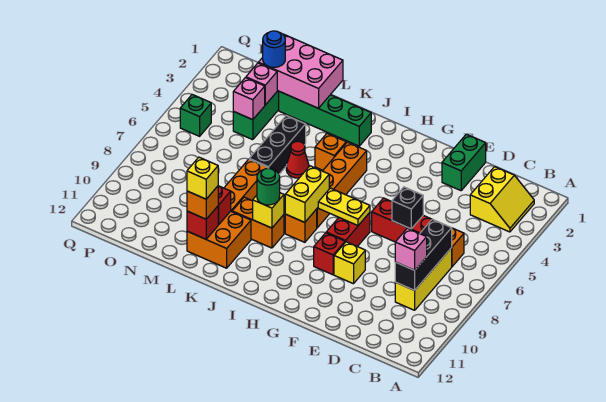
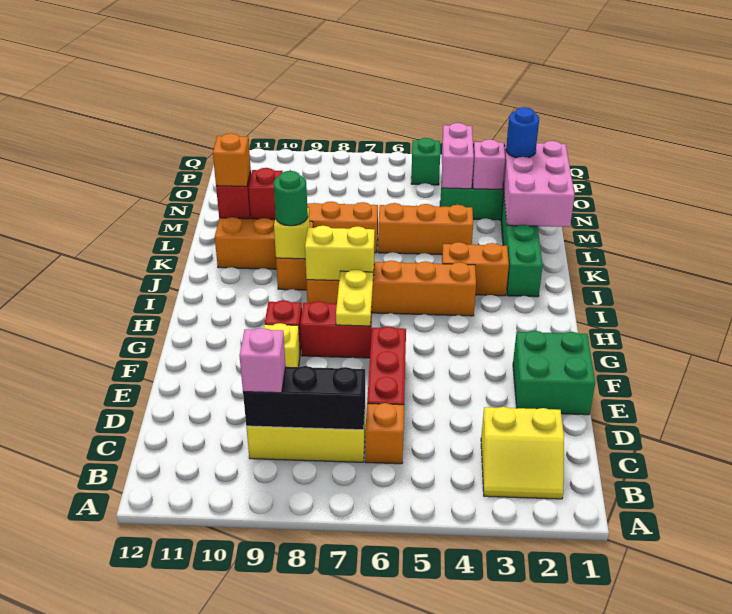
green brick E1:E2 level 1 -> green brick E1:F2 level 1
black brick E6 level 2 -> none
orange brick J4 level 1 -> orange brick J3:J4 level 1
red cone K5 level 1 -> none
black brick L4:L6 level 1 -> orange brick L4:L6 level 1
yellow brick L11 level 4 -> none
pink brick N4 level 2 -> pink brick N4:O4 level 2

